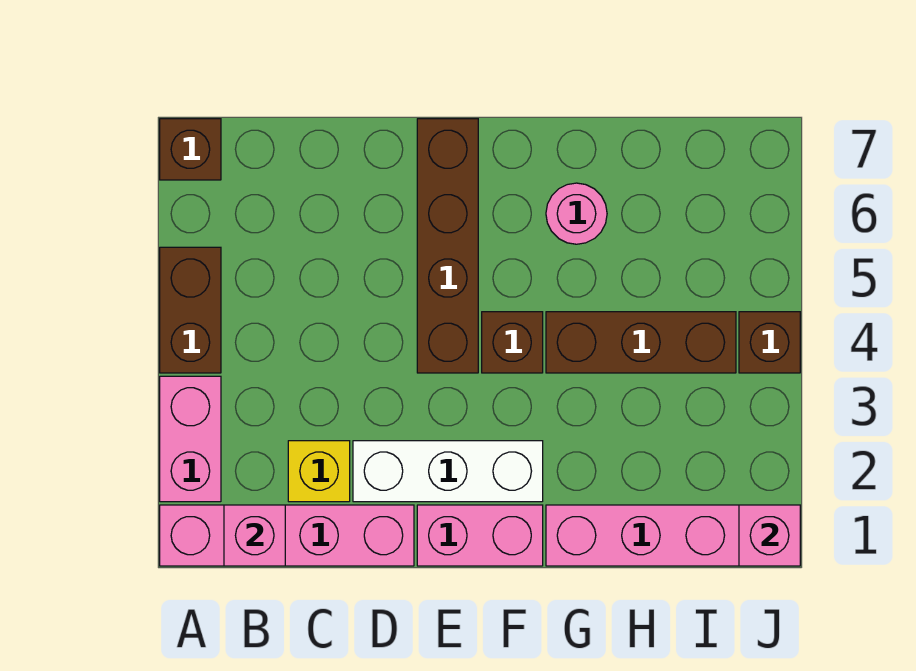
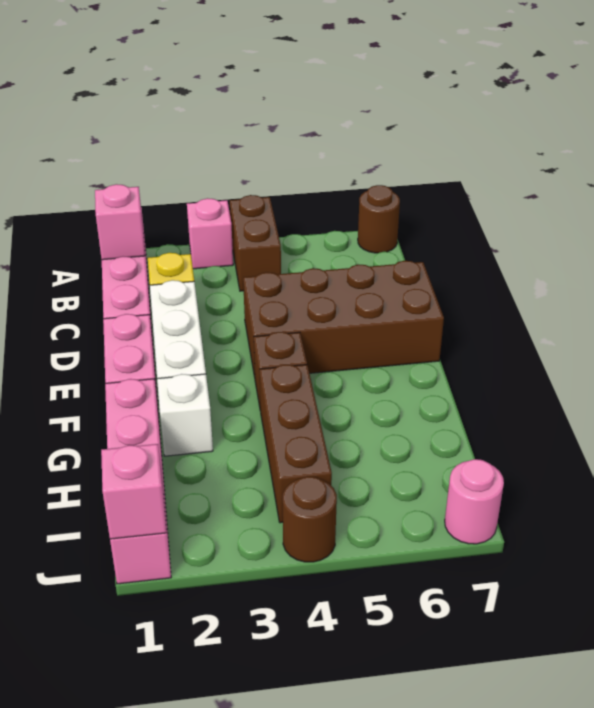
pink brick A2:A3 level 1 -> pink brick A3 level 1
brown brick A4:A5 level 1 -> brown brick A4:B4 level 1
brown brick A7 level 1 -> brown round brick A7 level 1
brown brick E4:E7 level 1 -> brown brick D4:E7 level 1
none -> white brick G2 level 1
pink round brick G6 level 1 -> pink round brick J7 level 1
brown brick J4 level 1 -> brown round brick J4 level 1

